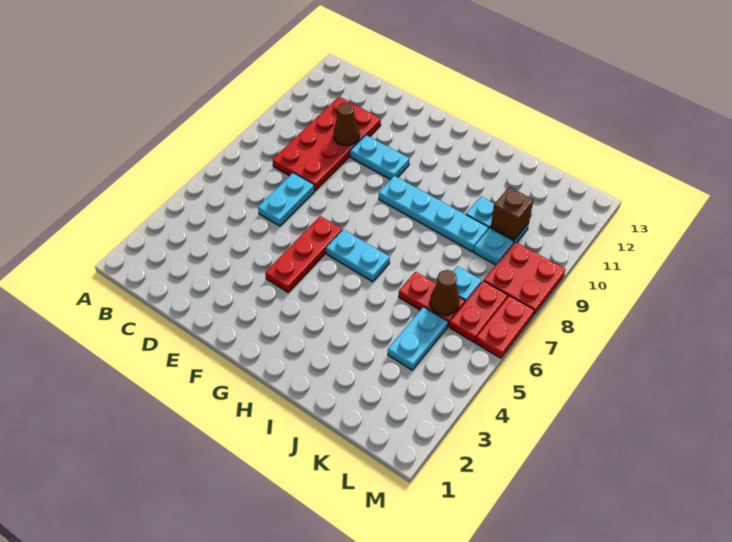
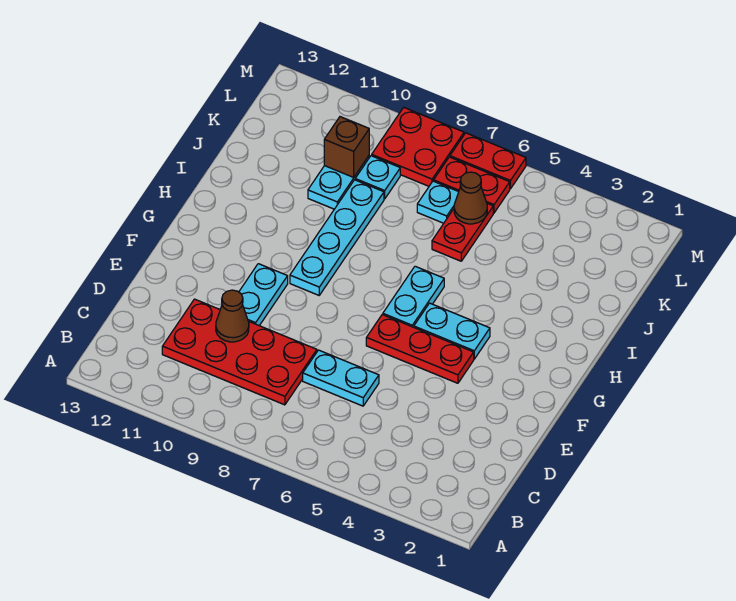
cyan plate K4:K5 level 1 -> cyan plate G4:G5 level 1

